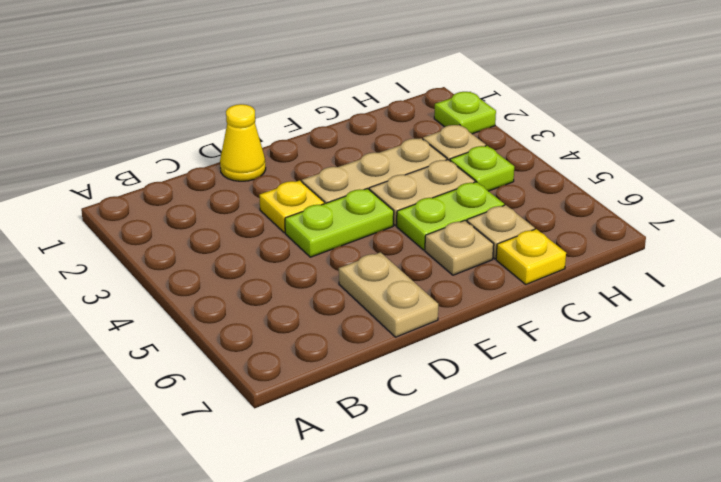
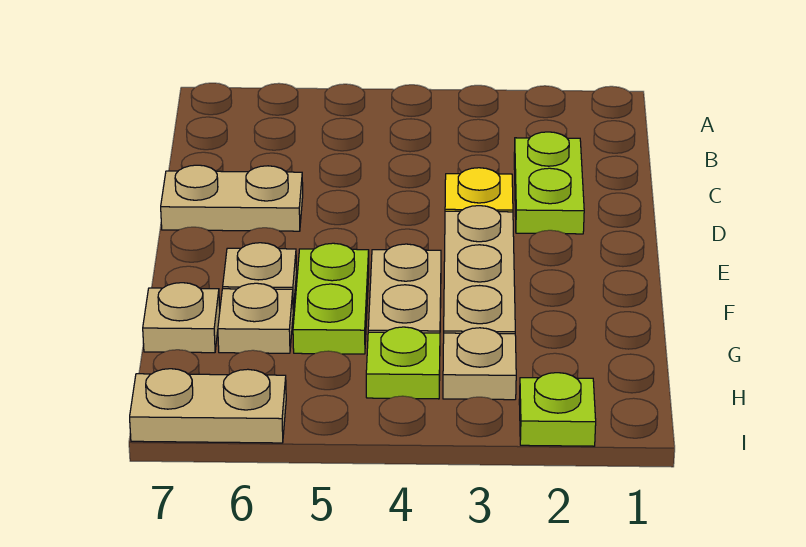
yellow cone D1 level 1 -> none
lime plate D4:E4 level 1 -> lime plate C2:D2 level 1
yellow plate G7 level 1 -> tan plate G7 level 1
none -> tan plate I6:I7 level 1

